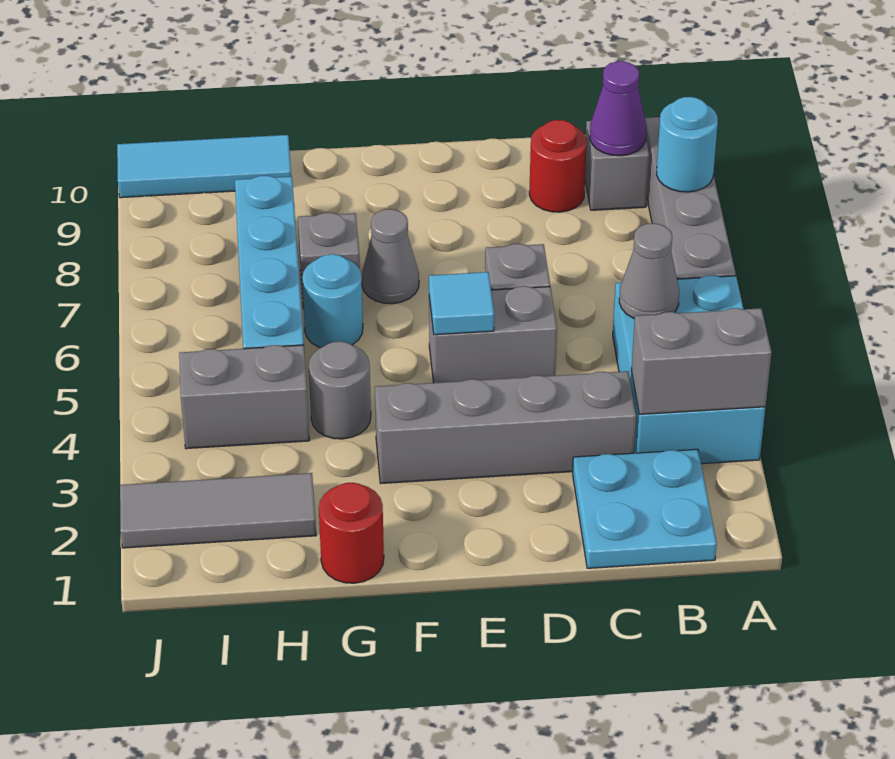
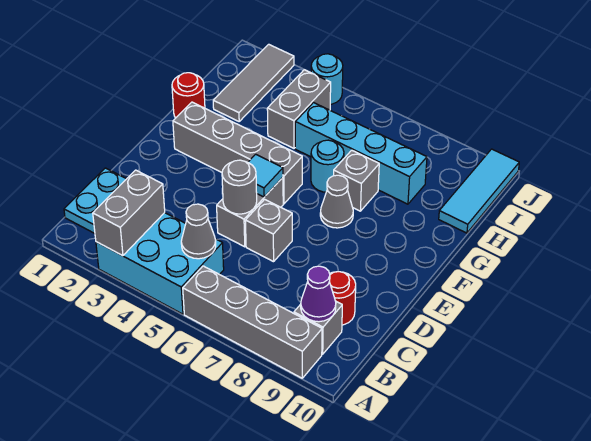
cyan round brick A8 level 2 -> cyan round brick J4 level 1
grey brick C3:F3 level 1 -> grey brick F2:F5 level 1
grey round brick G4 level 1 -> grey round brick D5 level 2

